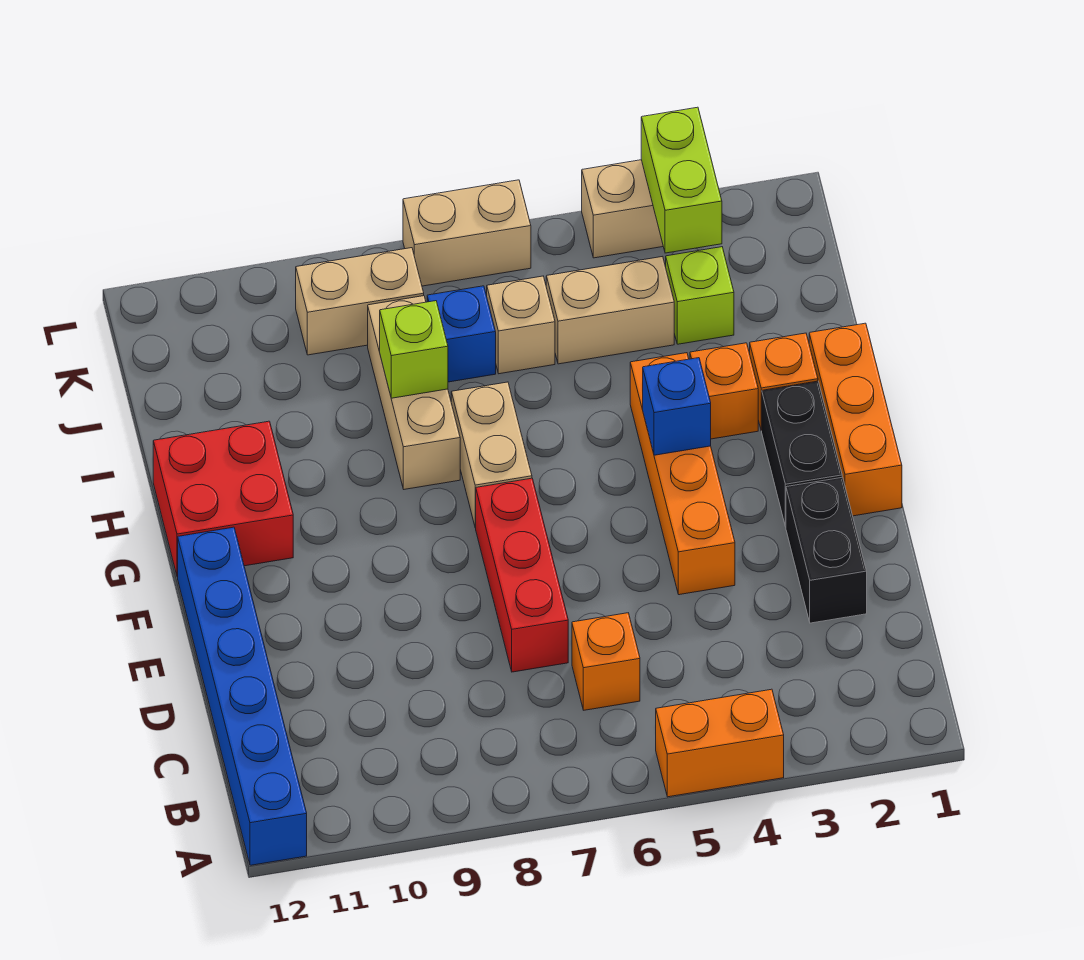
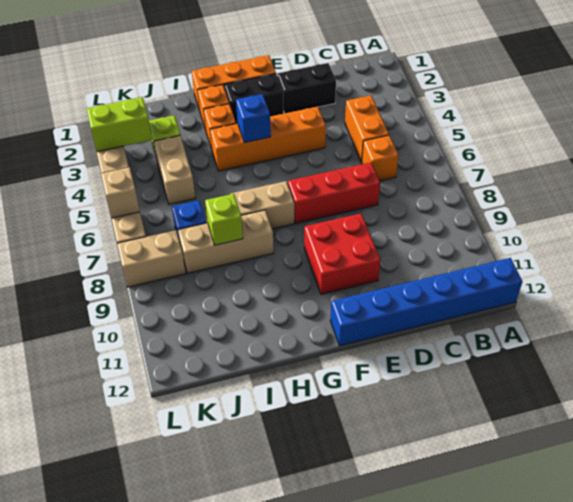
orange brick A4:A5 level 1 -> orange brick C4:C5 level 1
red brick G11:H12 level 1 -> red brick E9:F10 level 1
tan brick J6 level 1 -> tan brick L6 level 2
tan brick K8:K9 level 1 -> tan brick K8:L8 level 1

